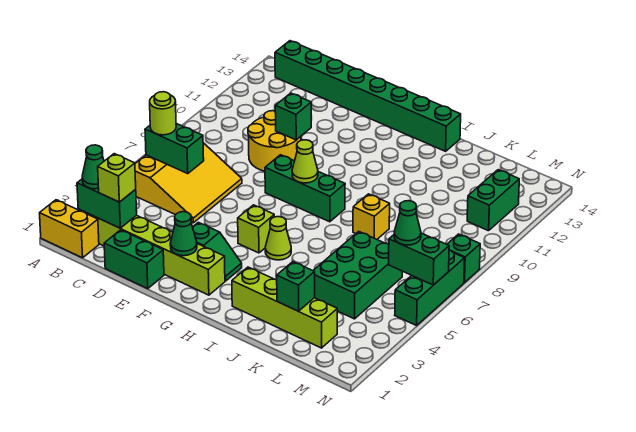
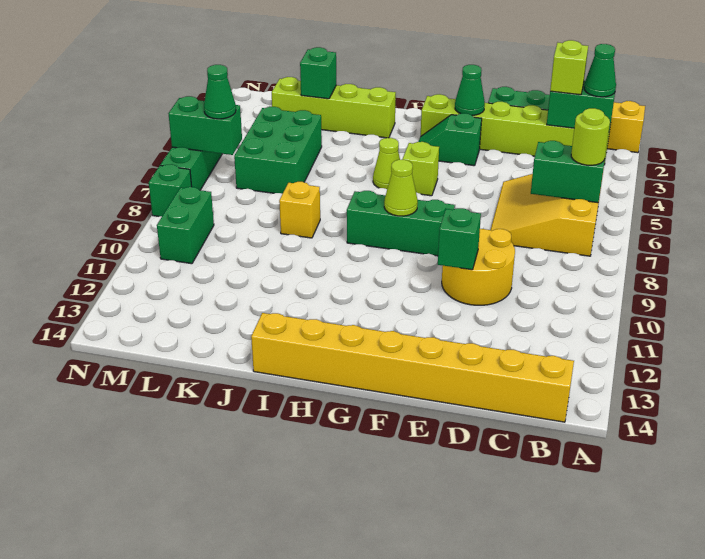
green brick B14:I14 level 1 -> yellow brick B14:I14 level 1
green brick M11:M12 level 1 -> green brick M9:M10 level 1

